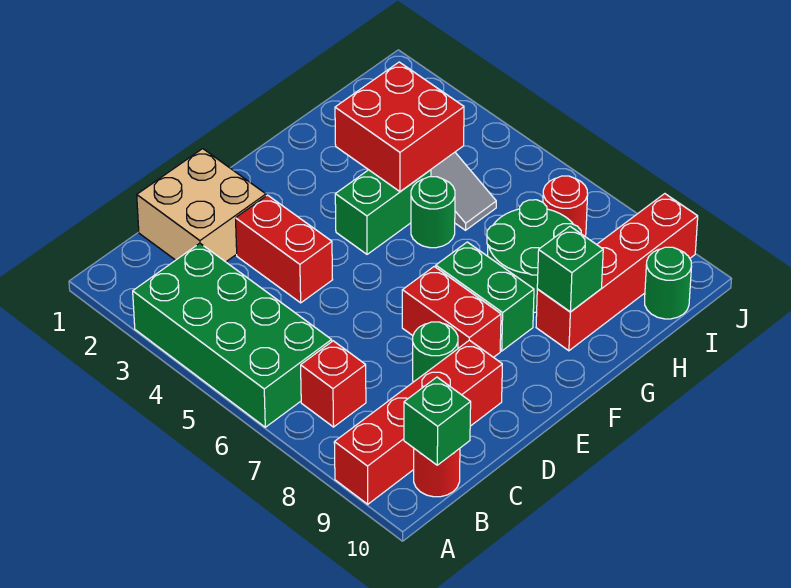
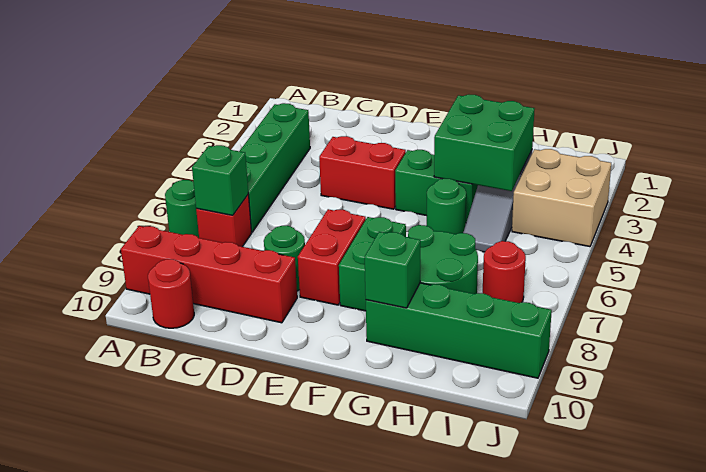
green brick A3:B6 level 1 -> green brick B3:B6 level 1
green brick B10 level 2 -> green brick B7 level 2
tan brick C1:D2 level 1 -> tan brick I3:J4 level 1
red brick D3:D4 level 1 -> red brick D4:E4 level 1
red brick G3:H4 level 2 -> green brick G3:H4 level 2
red brick G9:J9 level 1 -> green brick G9:J9 level 1
green round brick I10 level 1 -> green round brick A7 level 1

